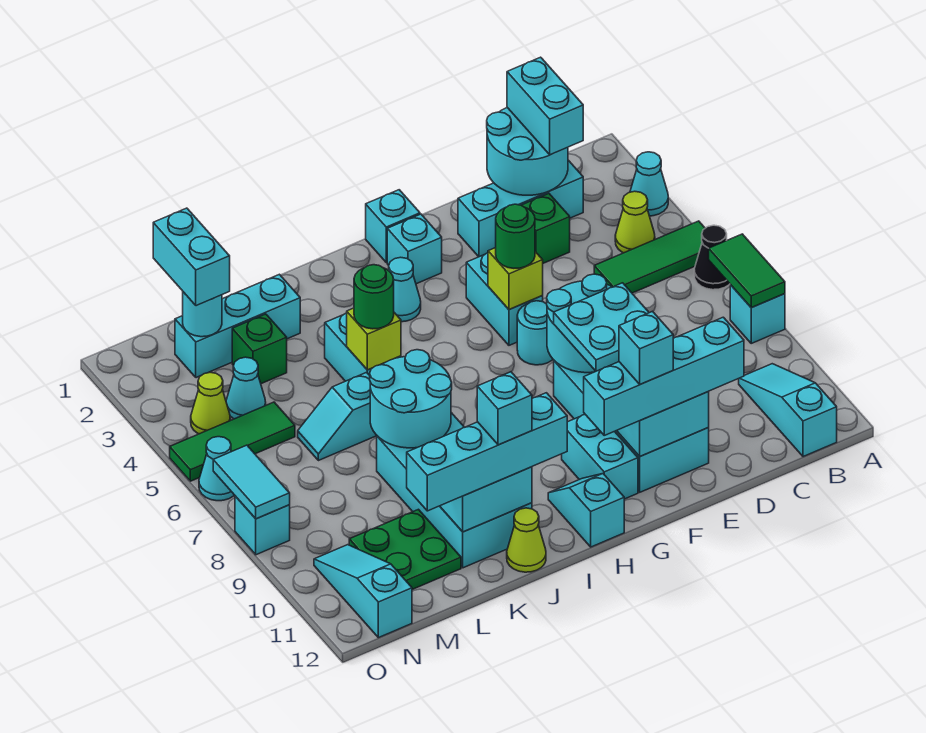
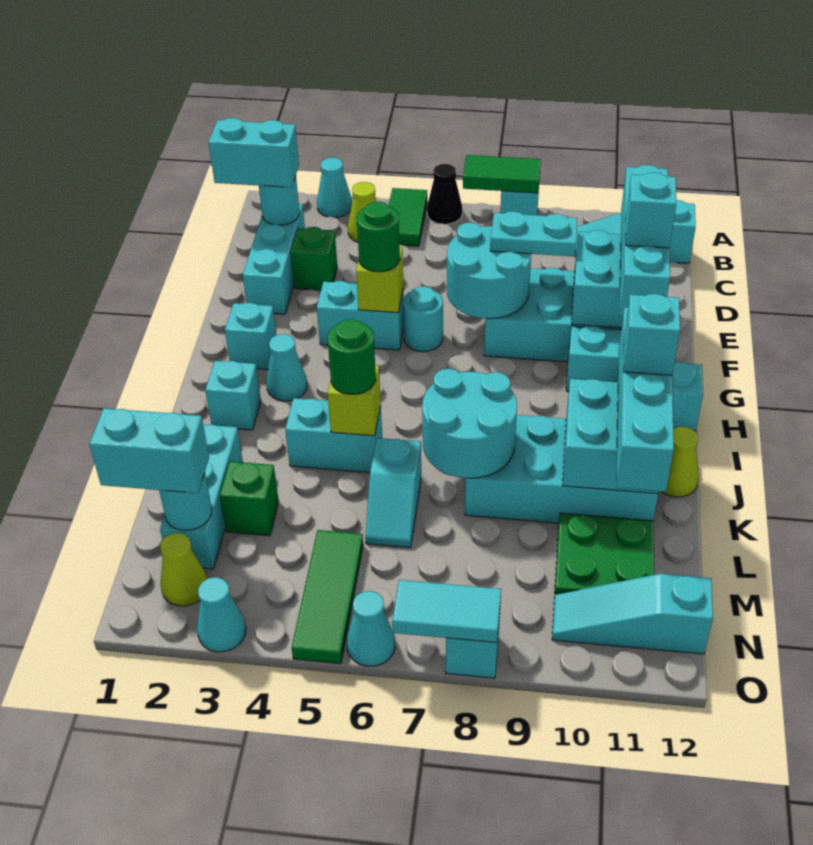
green tile A5:C5 level 1 -> green tile A5:B5 level 1
cyan round brick C1:D2 level 2 -> cyan round brick C2 level 2
cyan plate E8:F9 level 3 -> cyan plate E8:E9 level 3
cyan brick G1 level 1 -> cyan brick I2 level 1
cyan cone M4 level 1 -> cyan cone O3 level 1
lime cone N4 level 1 -> lime cone N2 level 1

